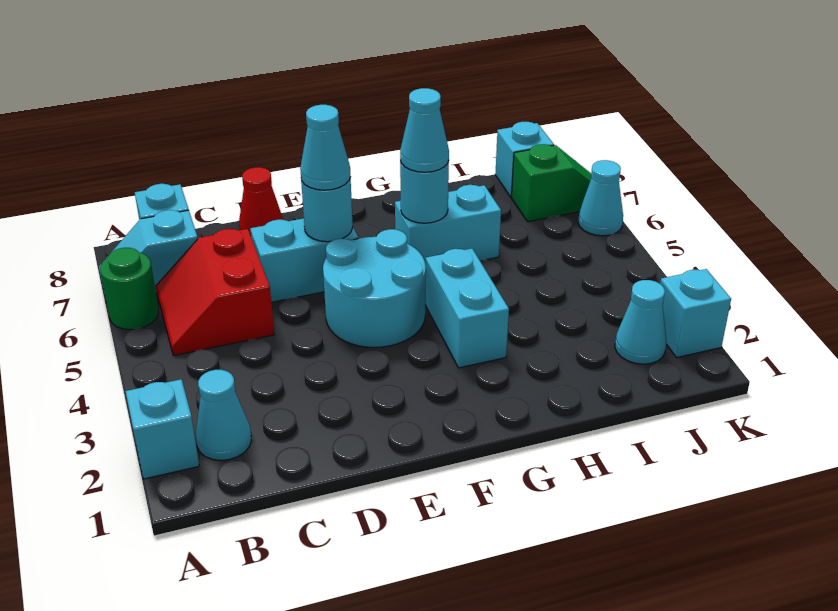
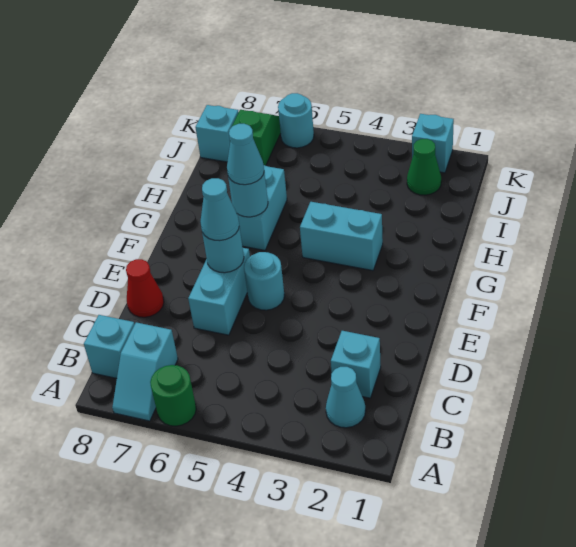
cyan brick A2 level 1 -> cyan brick C2 level 1
red slope B5:C6 level 1 top C -> none
cyan round brick E4:F5 level 1 -> cyan round brick E5 level 1
cyan cone J2 level 1 -> green cone J2 level 1
cyan cone K6 level 1 -> cyan round brick K6 level 1

